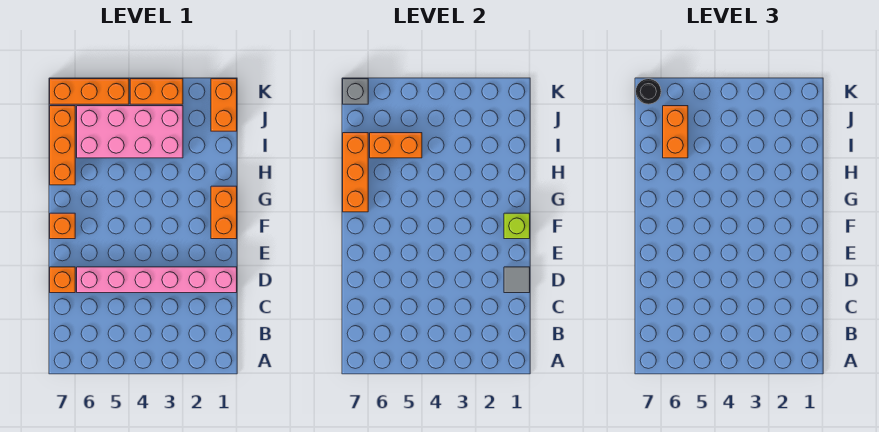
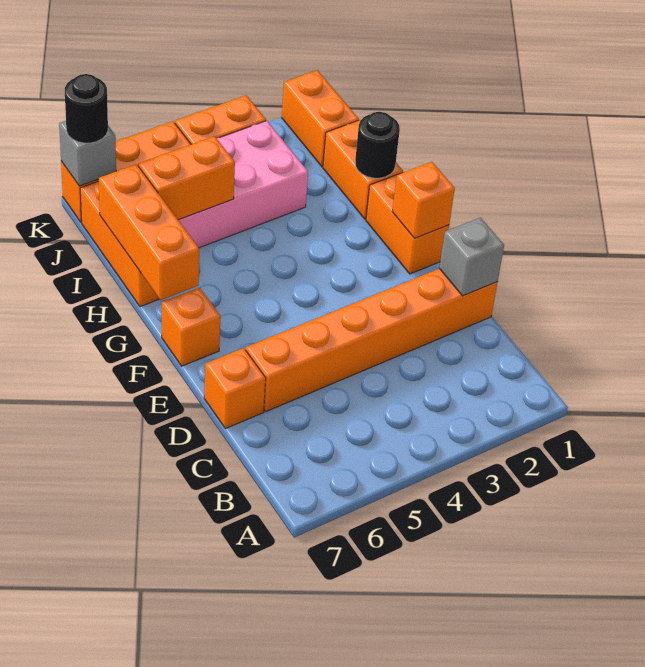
pink brick D1:D6 level 1 -> orange brick D1:D6 level 1
grey tile D1 level 2 -> grey brick D1 level 2
lime brick F1 level 2 -> orange brick F1 level 2
none -> black round brick H1 level 2
orange brick I6:J6 level 3 -> orange brick H1:I1 level 1

